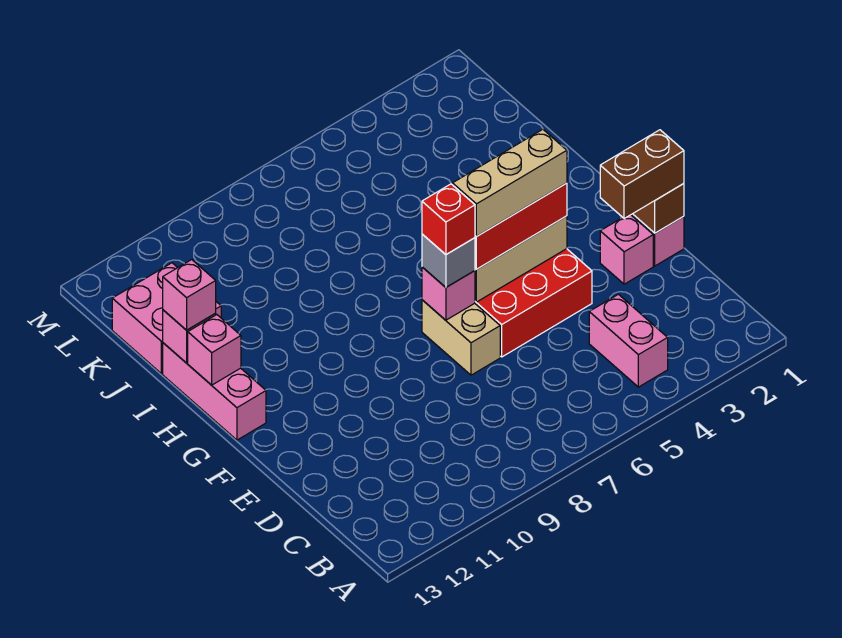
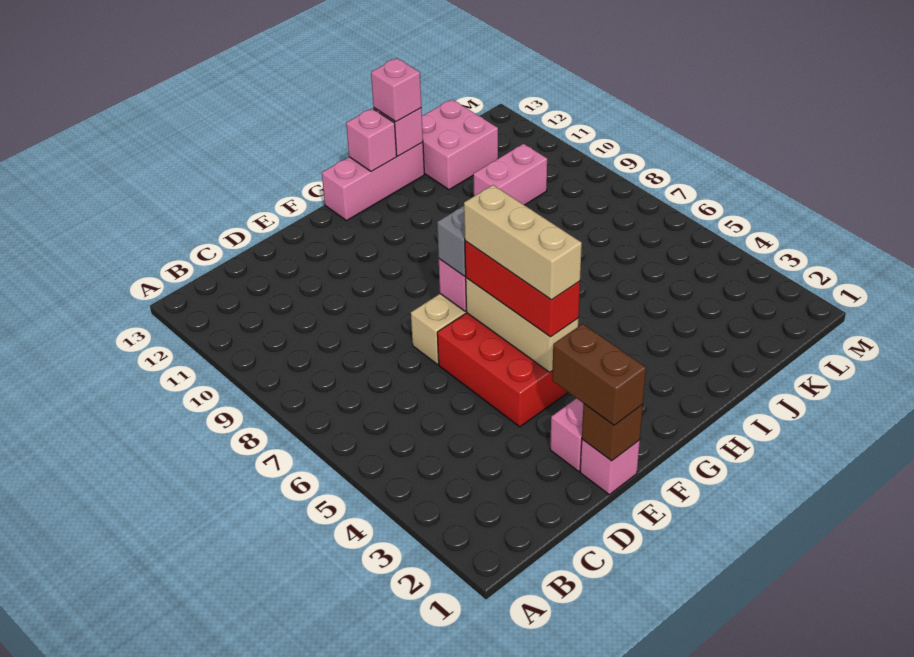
pink brick B4:C4 level 1 -> pink brick J10:K10 level 1
red brick F7 level 4 -> none

